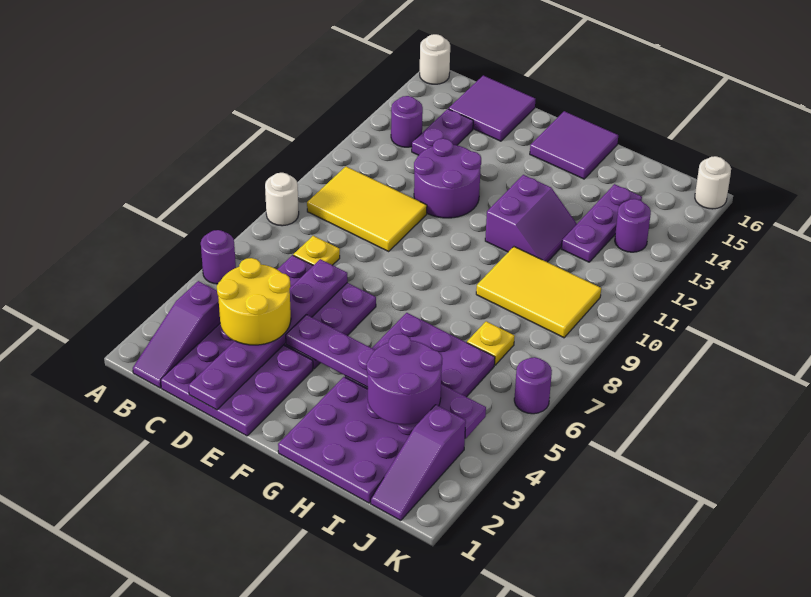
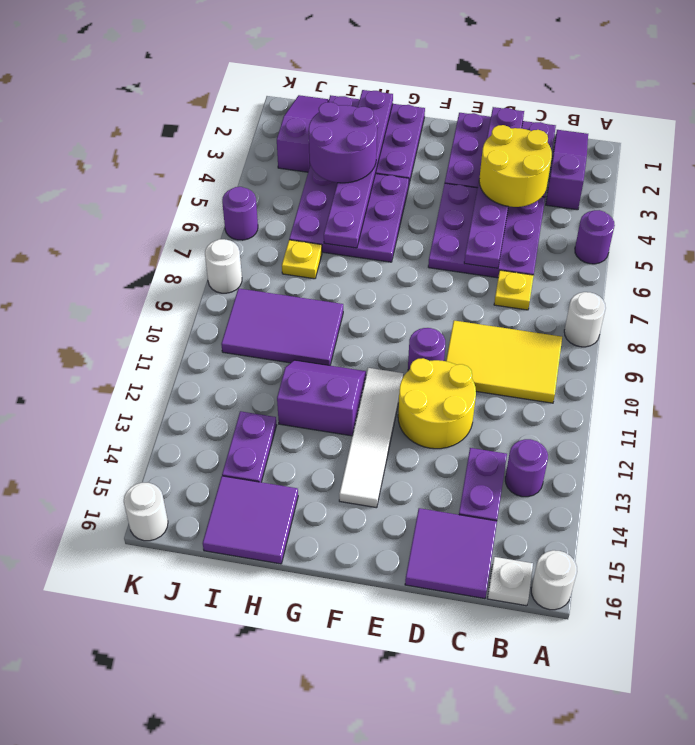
none -> white plate B16 level 1
purple round brick D11:E12 level 1 -> yellow round brick D11:E12 level 1
purple plate E4:J4 level 2 -> purple plate H1:H6 level 2
none -> white tile F11:F14 level 1
purple tile F15:G16 level 1 -> purple tile H15:I16 level 1
purple slope G11:H12 level 1 top G -> purple slope G11:H12 level 1 top 12
yellow tile H9:J10 level 1 -> purple tile H9:J10 level 1
purple plate I12:I14 level 1 -> purple plate I13:I14 level 1
purple round brick J13 level 1 -> purple round brick E10 level 1
none -> white round brick K8 level 1

